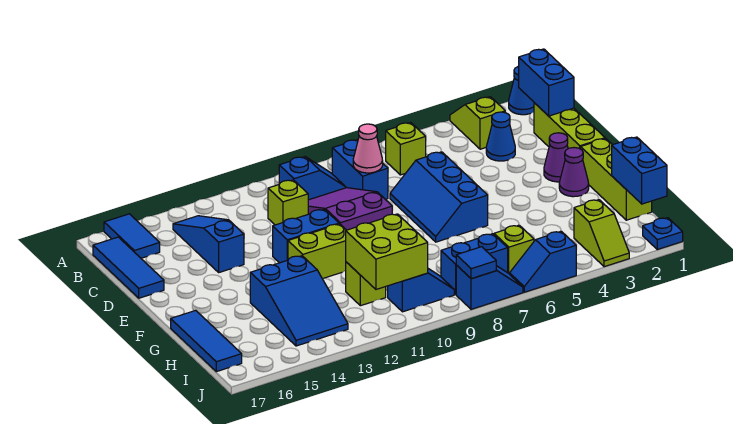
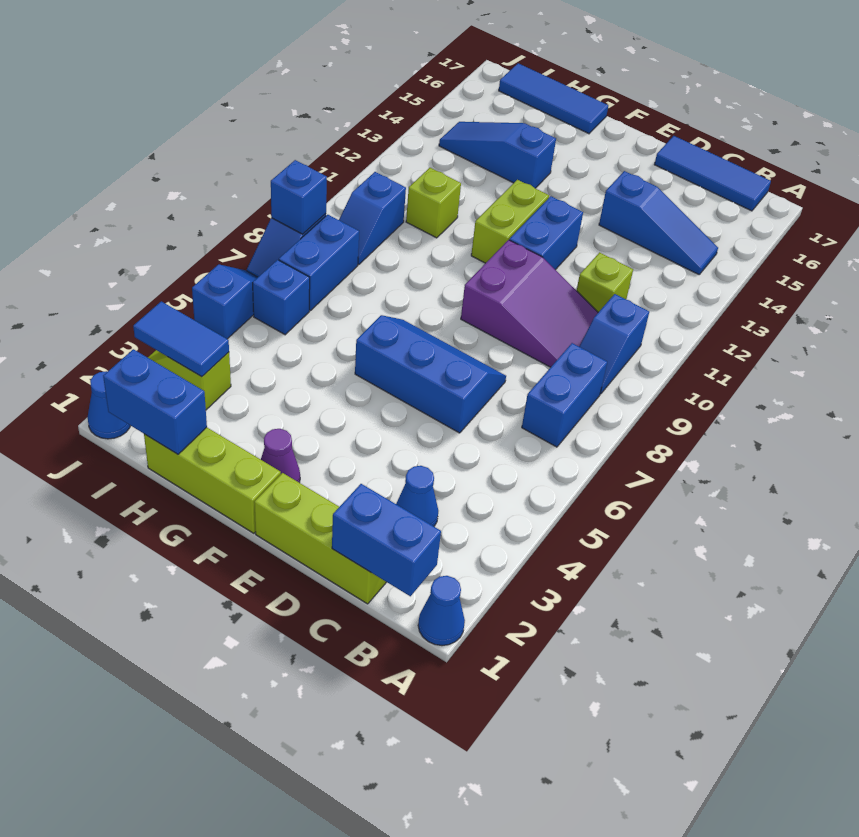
lime slope A3:B3 level 1 top B -> none
blue tile A16:B16 level 1 -> blue tile I3:J3 level 2
lime brick B6 level 1 -> none
blue brick B8:C8 level 1 -> blue brick B7:B8 level 1
pink cone C8 level 2 -> none
purple cone E2 level 1 -> none
blue slope G13:I14 level 1 top G -> blue slope G14:I14 level 1 top G
lime brick H10:I11 level 2 -> none
lime brick I6 level 1 -> blue brick I6 level 1
blue plate J1 level 1 -> blue cone J1 level 1
blue tile J8 level 2 -> blue brick J8 level 2

